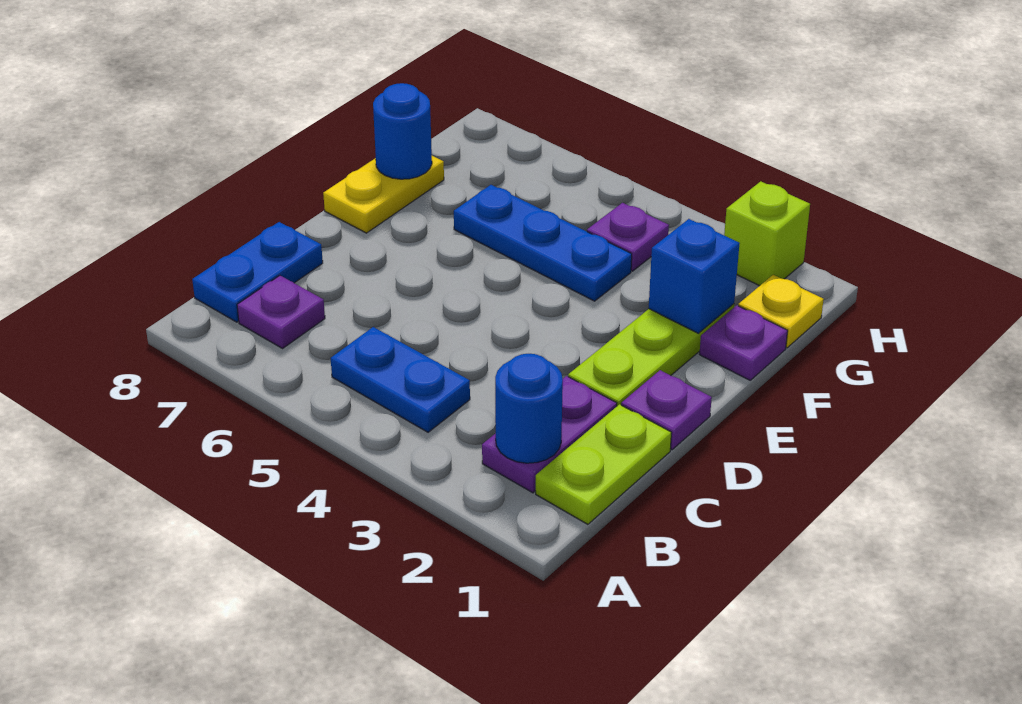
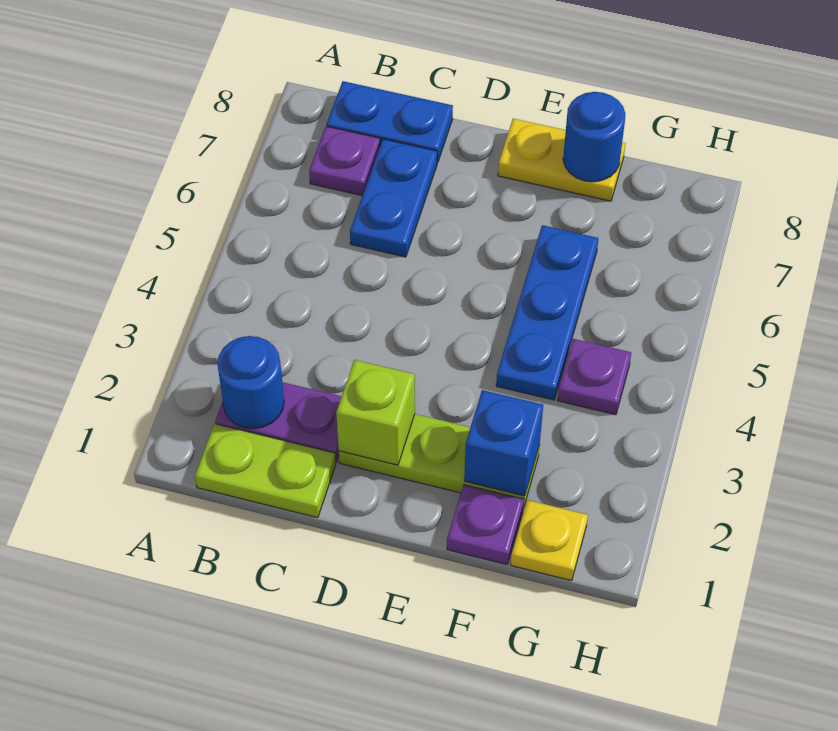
blue plate B4:B5 level 1 -> blue plate C6:C7 level 1
purple plate D1 level 1 -> none
lime brick H2 level 1 -> lime brick D2 level 2

